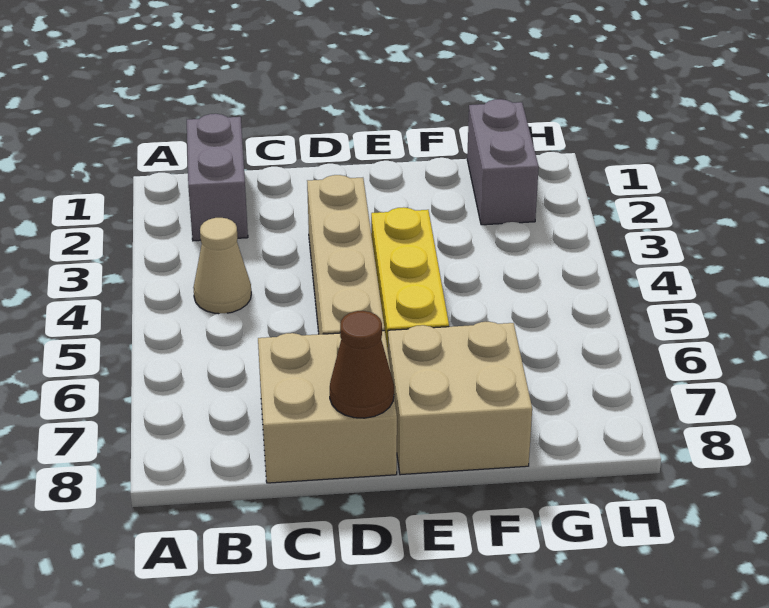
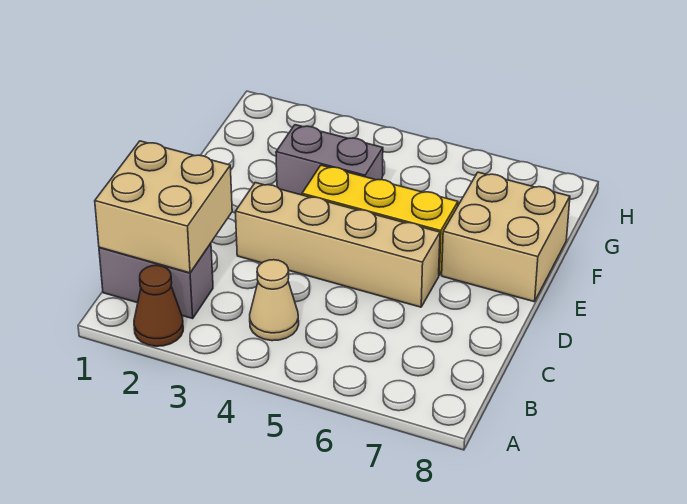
tan brick C7:D8 level 1 -> tan brick B1:C2 level 2
brown cone D8 level 2 -> brown cone A2 level 1
grey brick G1:G2 level 1 -> grey brick F3:F4 level 1

